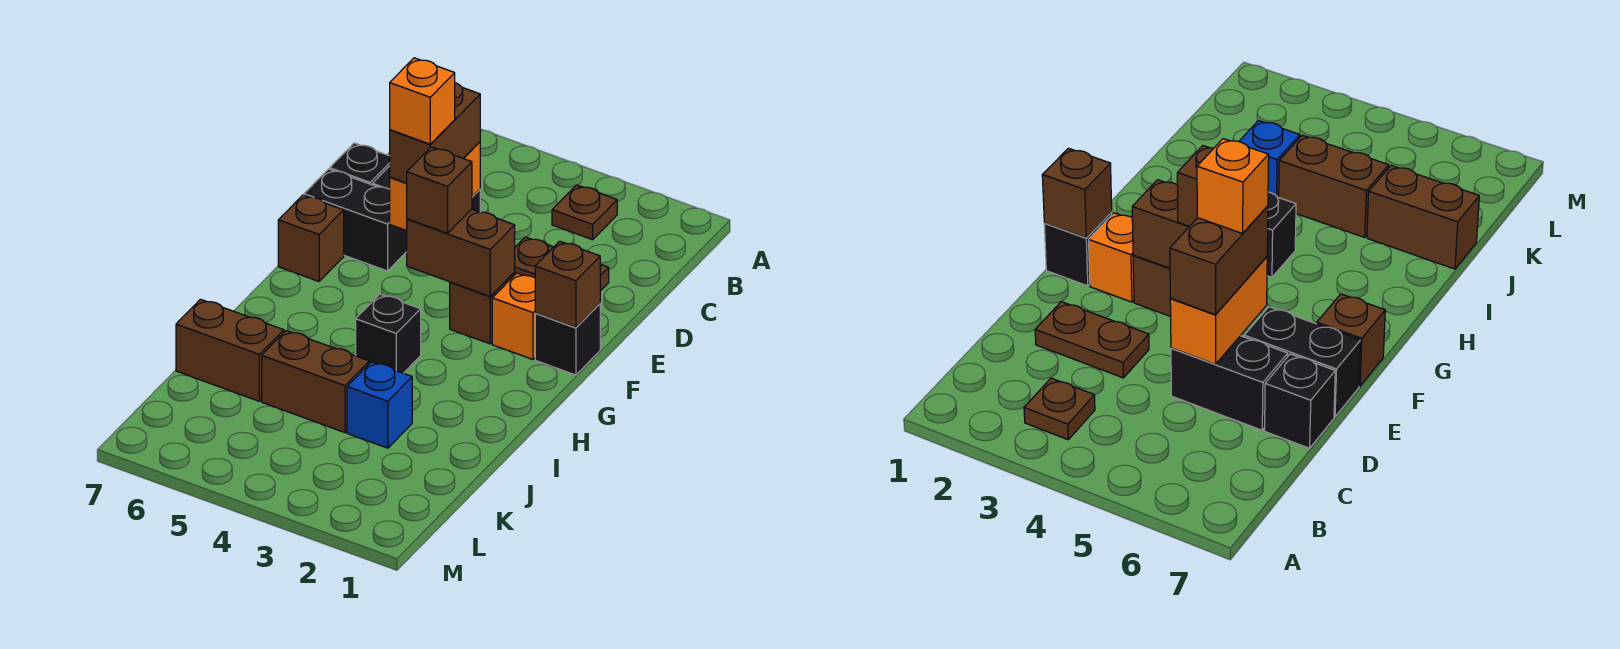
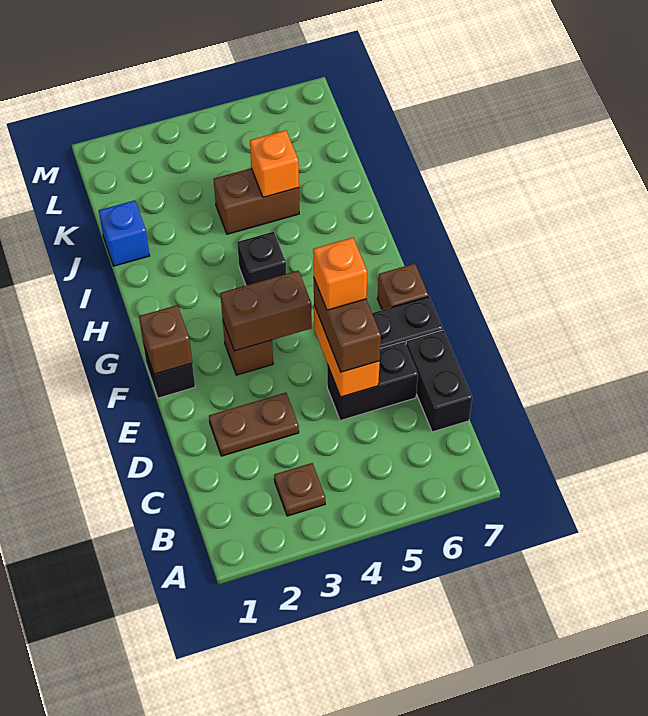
black brick D7 level 1 -> black brick C7:D7 level 1
orange brick F2 level 1 -> orange brick J5 level 2
brown brick F4 level 3 -> none
blue brick J3 level 1 -> blue brick J1 level 1
brown brick J6:J7 level 1 -> none

